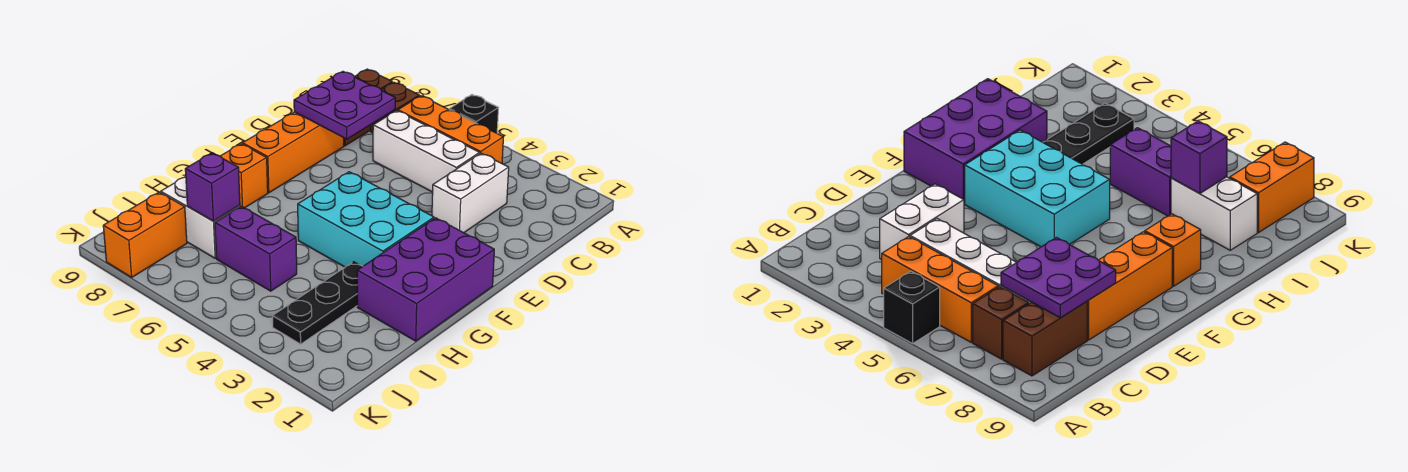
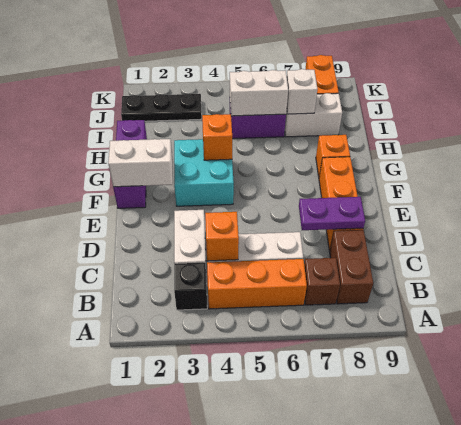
black brick A5 level 1 -> black brick B3 level 1
none -> orange brick C4 level 2
purple plate C7:D8 level 2 -> purple plate D7:D8 level 2
purple brick F1:H2 level 1 -> purple brick F1:H1 level 1
none -> white brick F1:F2 level 2
cyan brick F3:G5 level 1 -> cyan brick F3:G4 level 1
none -> orange brick G4 level 2
black plate H3:J3 level 1 -> black plate J1:J3 level 1
none -> white brick I5:I6 level 2
purple brick I7 level 2 -> white brick I7 level 2

